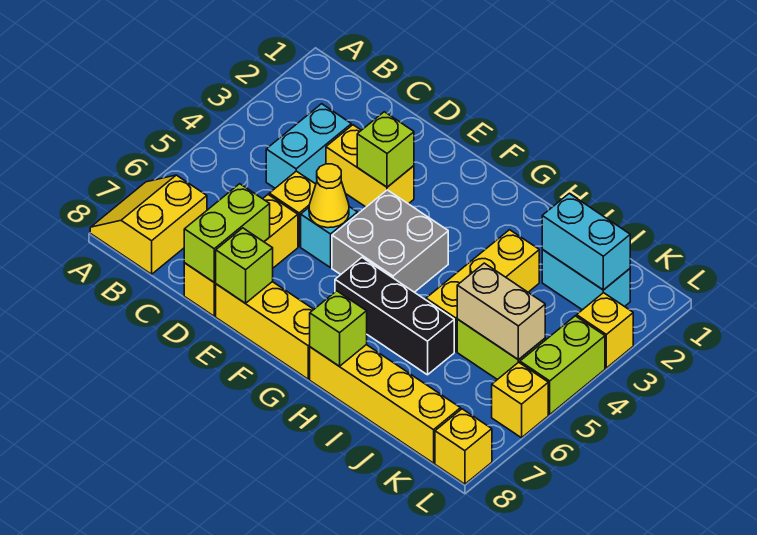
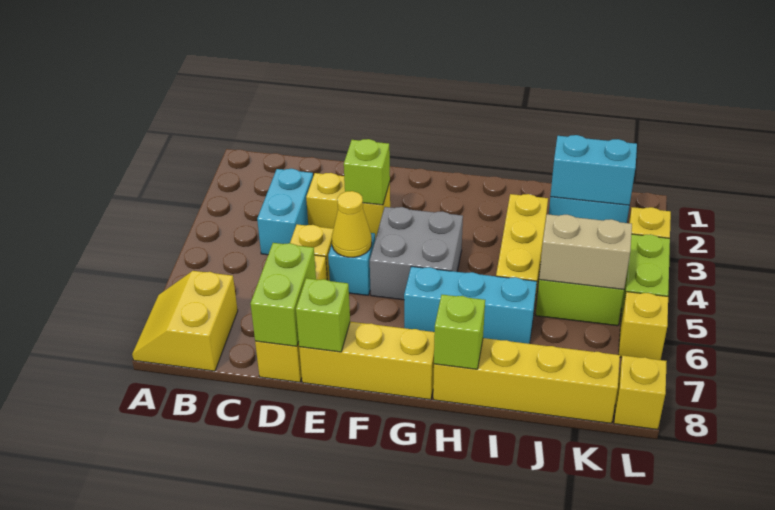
black brick G6:I6 level 1 -> cyan brick G6:I6 level 1

